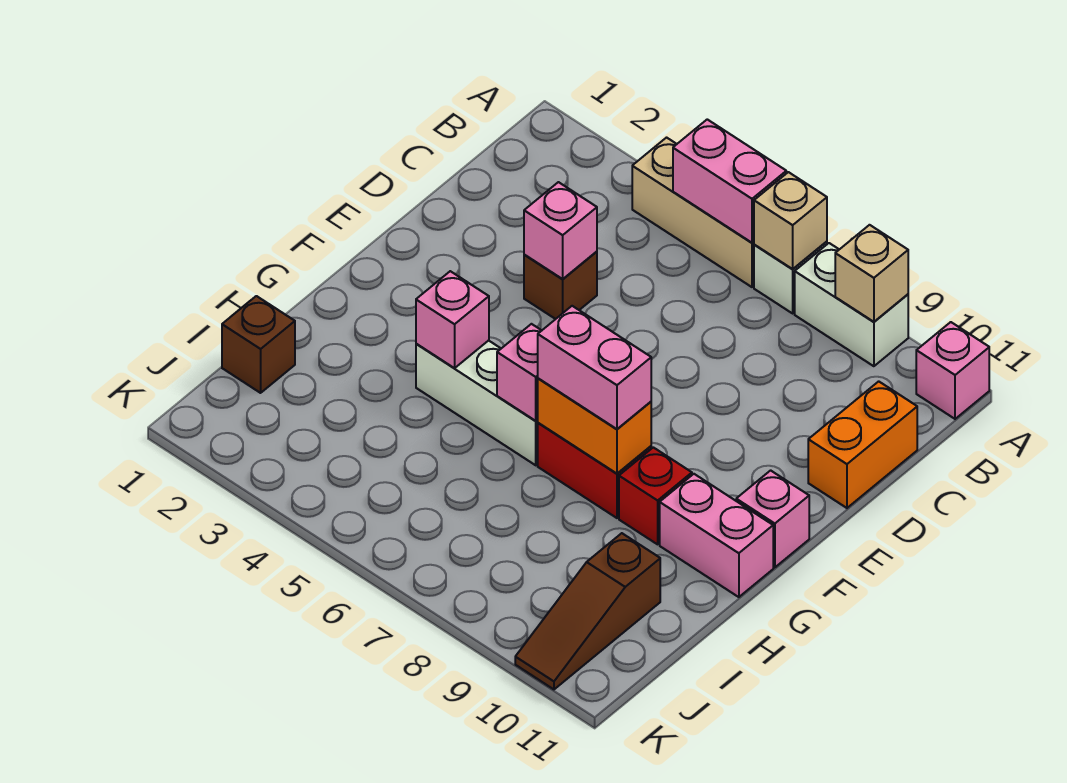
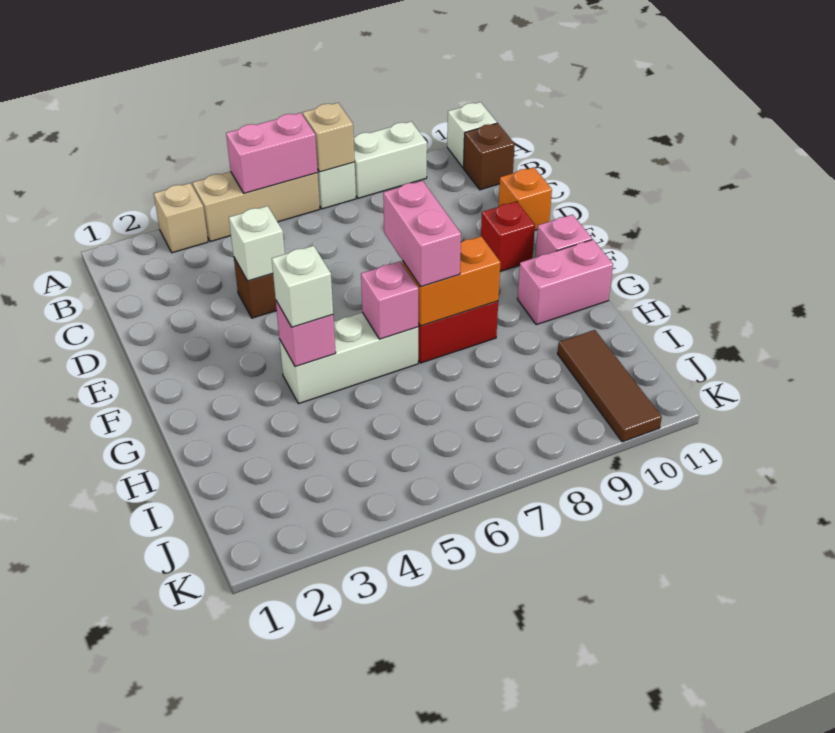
tan brick A9 level 2 -> tan brick A3 level 1
pink brick A11 level 1 -> white brick A11 level 1
orange brick C11:D11 level 1 -> orange brick D11 level 1
pink brick D4 level 2 -> white brick D4 level 2
none -> white brick G4 level 3
pink brick G7:G8 level 3 -> pink brick F7:G7 level 3
red brick G9 level 1 -> red brick E10 level 1
brown brick I1 level 1 -> brown brick B11 level 1
brown slope I10:K10 level 1 top I -> brown tile I10:K10 level 1

